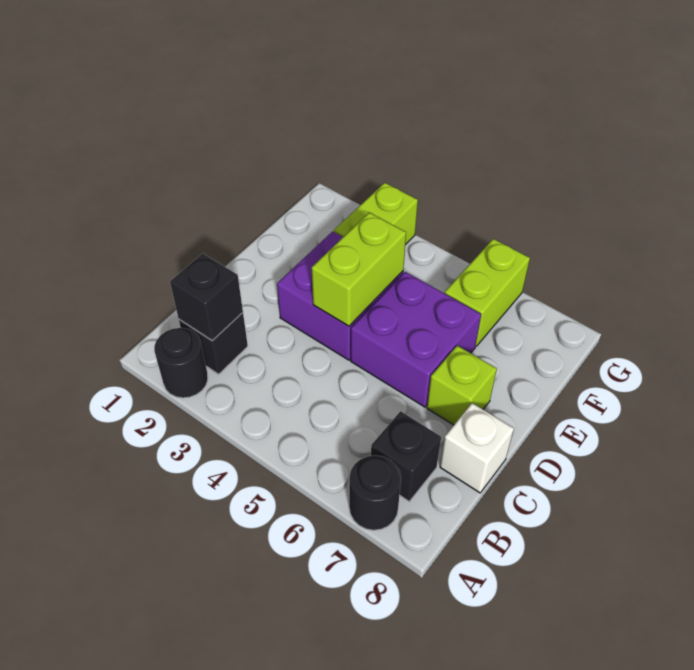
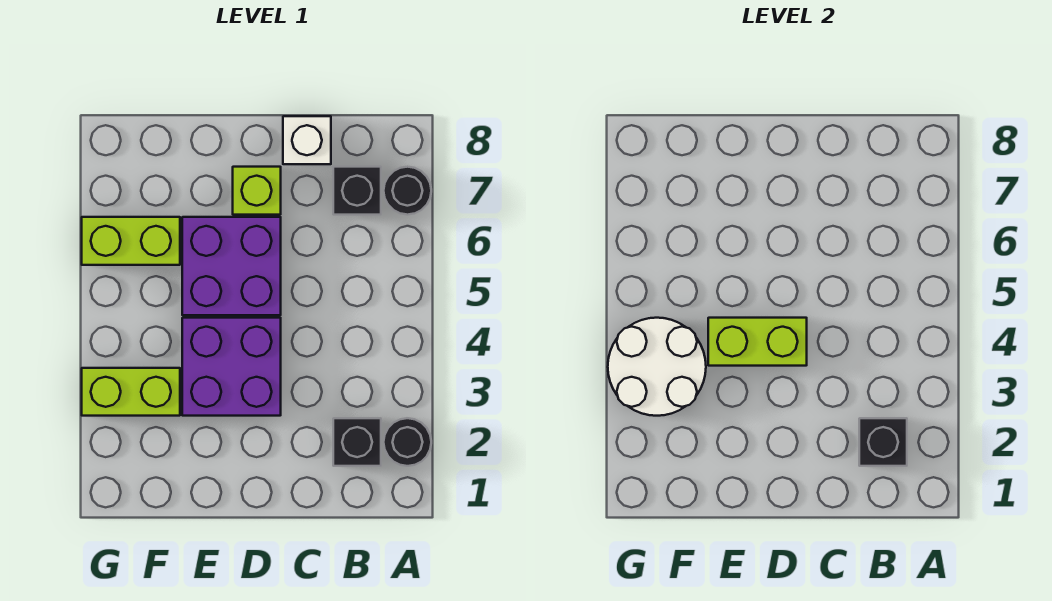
none -> white round brick F3:G4 level 2

